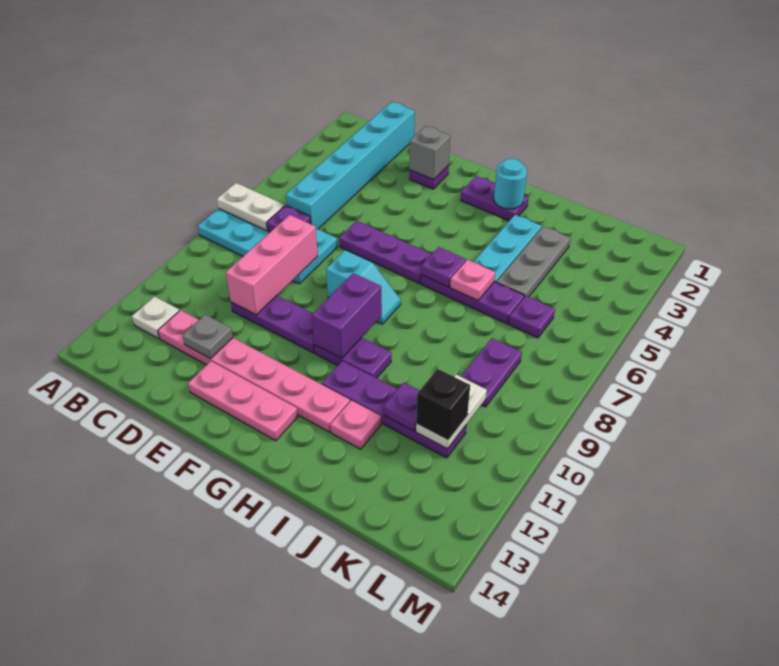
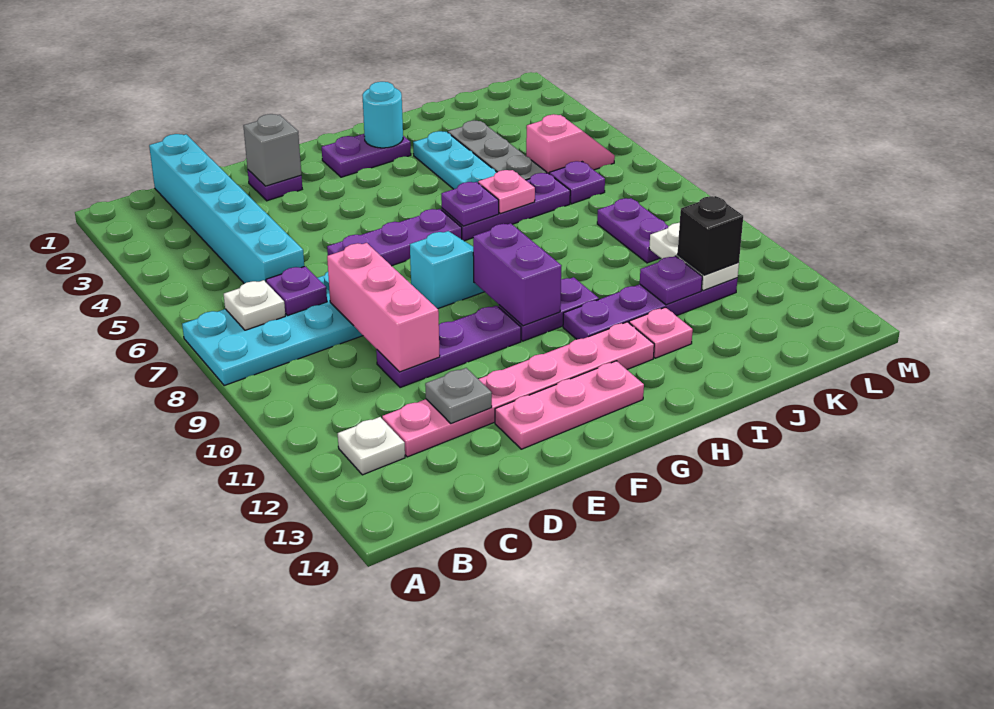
white plate A7:B7 level 2 -> white plate B7 level 2
none -> pink slope K5:L5 level 1 top K

